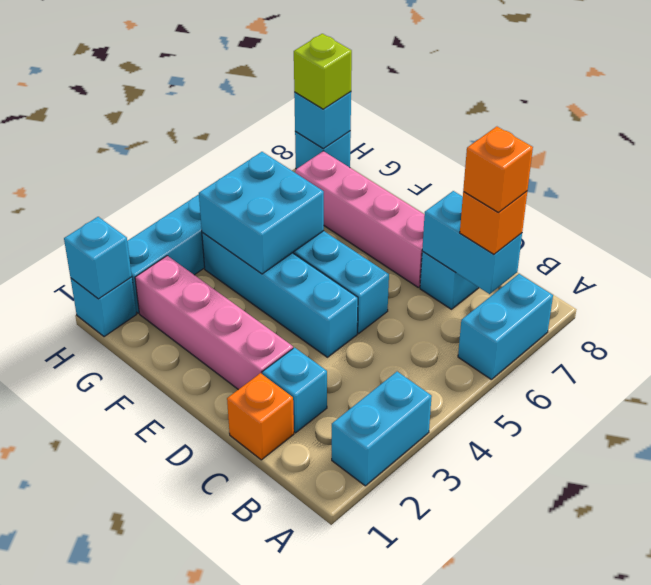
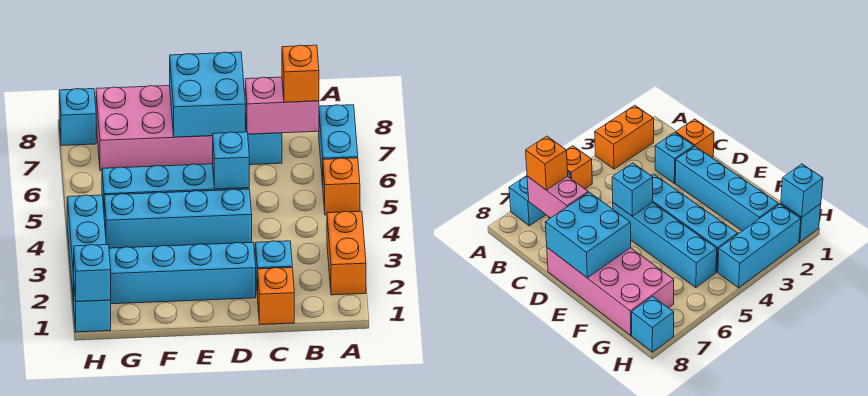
cyan brick A2:A3 level 1 -> orange brick A2:A3 level 1
cyan brick B7:C7 level 2 -> pink brick B7:C7 level 2
orange brick B7 level 4 -> orange brick A5 level 1
pink brick D2:G2 level 1 -> cyan brick D2:G2 level 1
pink brick D7:G7 level 1 -> pink brick D7:G8 level 1
cyan brick F4:G5 level 2 -> cyan brick D7:E8 level 2
cyan brick H8 level 2 -> cyan brick D5 level 2
lime brick H8 level 3 -> none

